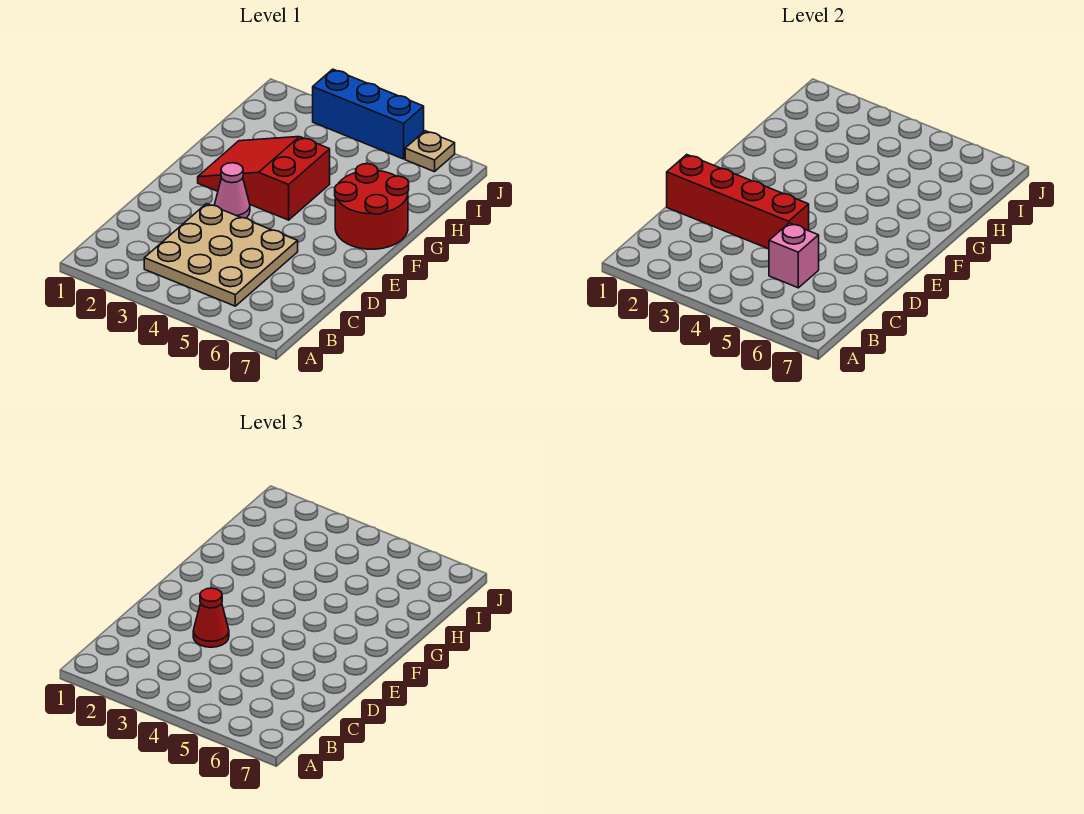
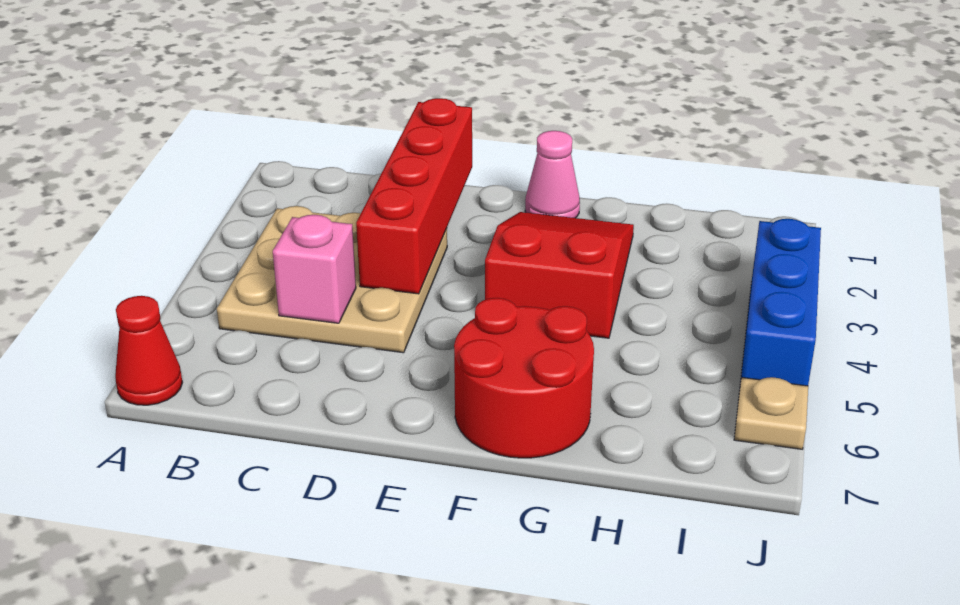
red cone D3 level 3 -> red cone A7 level 1
pink cone E3 level 1 -> pink cone F1 level 1

